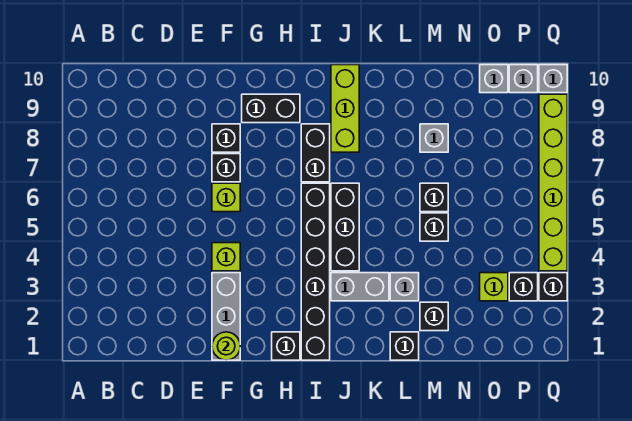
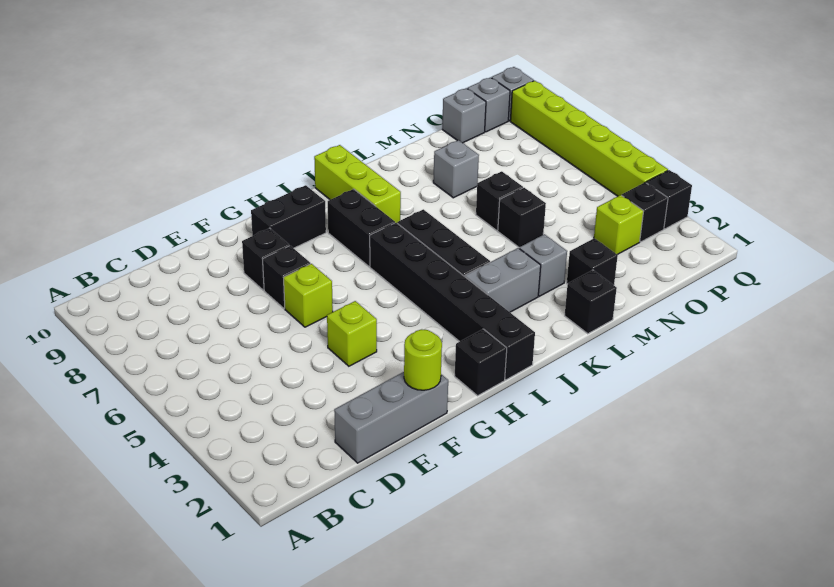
grey brick F1:F3 level 1 -> grey brick D1:F1 level 1

